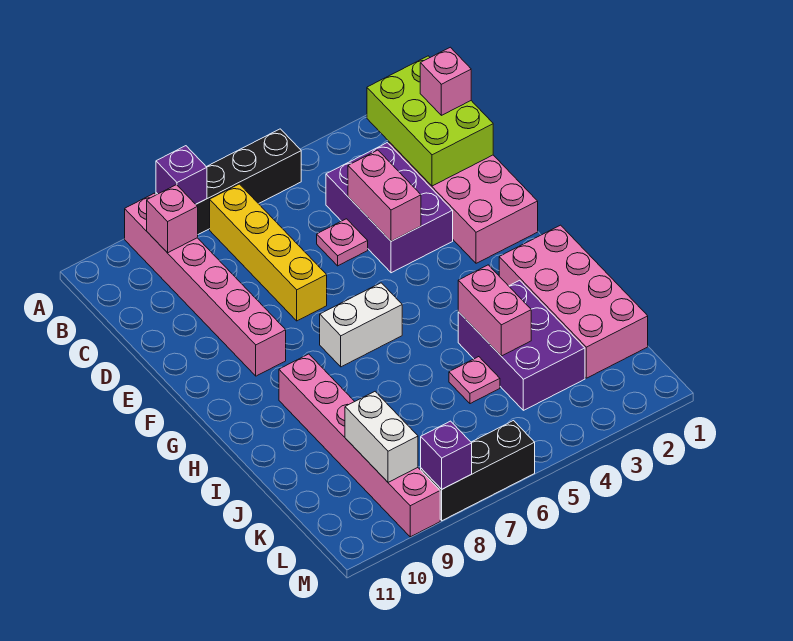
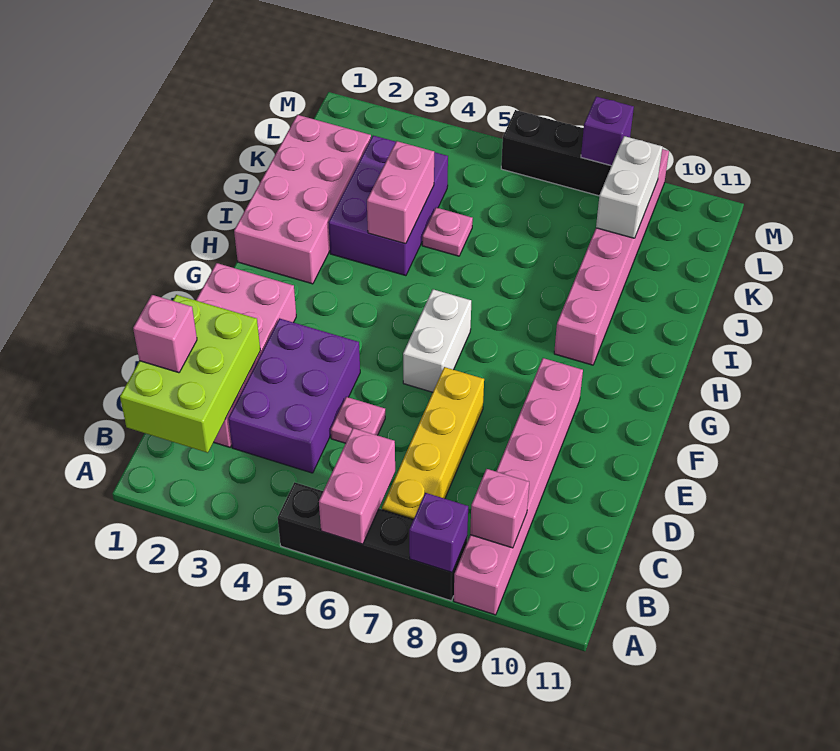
pink brick D4:E4 level 2 -> pink brick A6:B6 level 2
white brick G6:G7 level 1 -> white brick F6:G6 level 1

